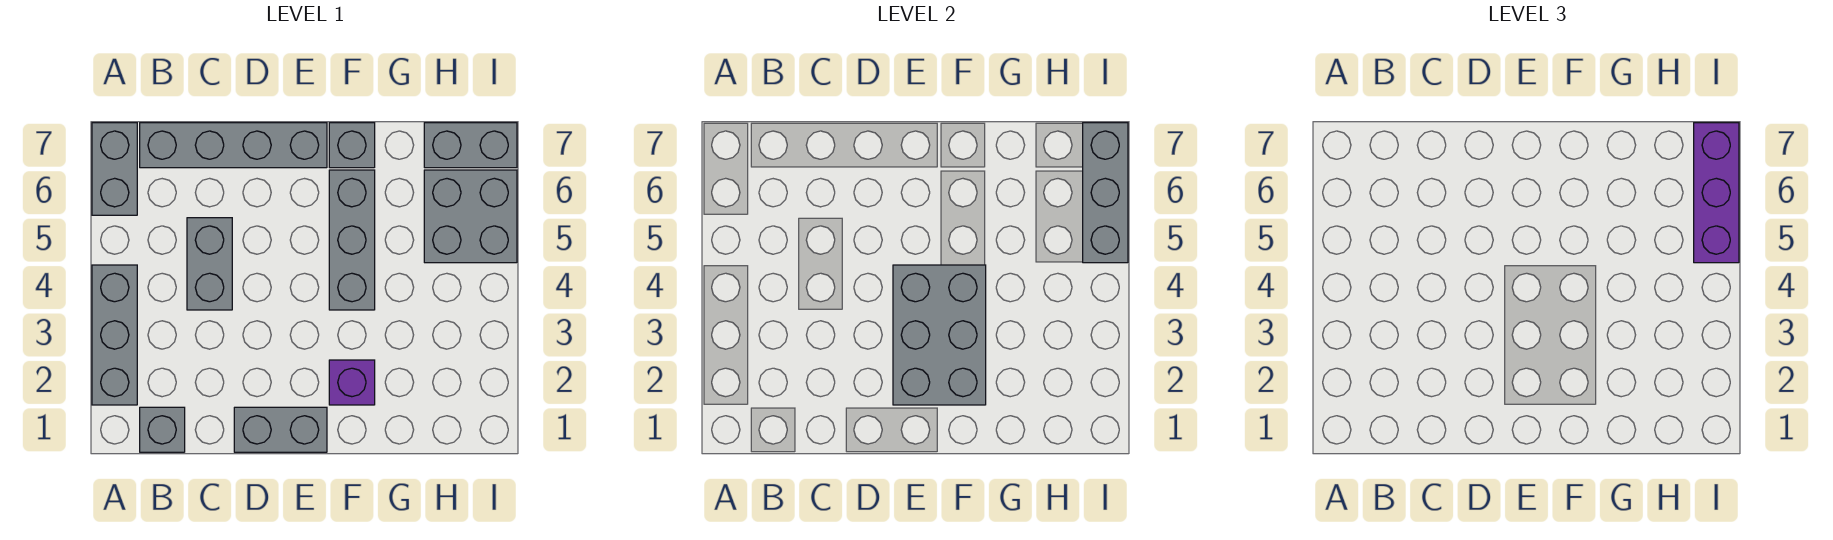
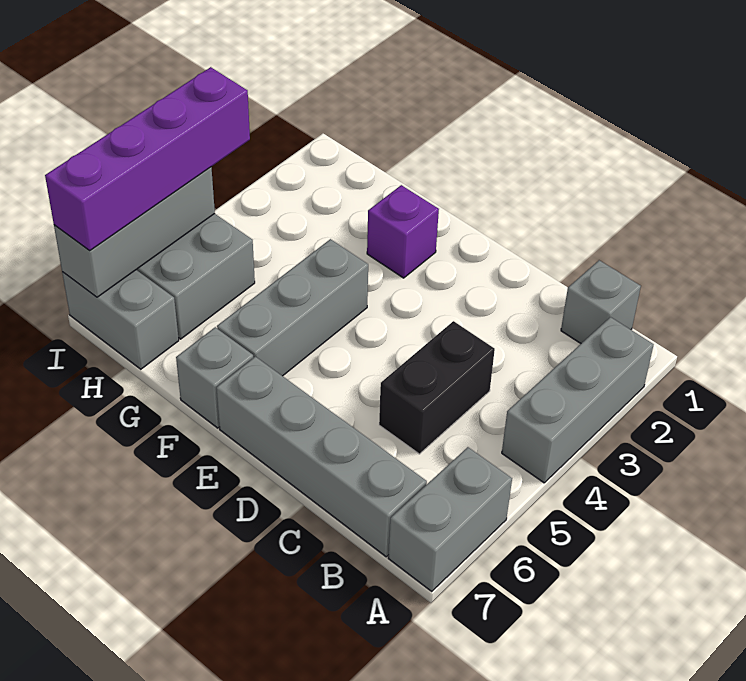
grey brick C4:C5 level 1 -> black brick C4:C5 level 1
grey brick D1:E1 level 1 -> none
grey brick E2:F4 level 2 -> none
purple brick I5:I7 level 3 -> purple brick I4:I7 level 3

